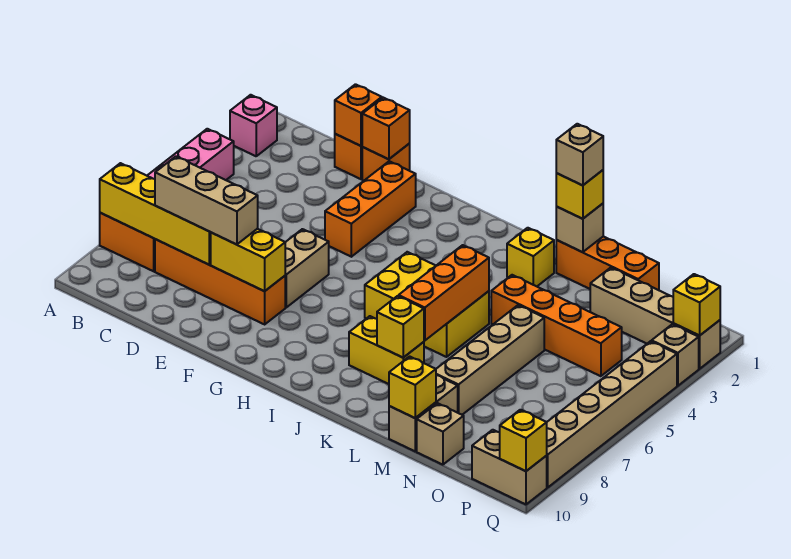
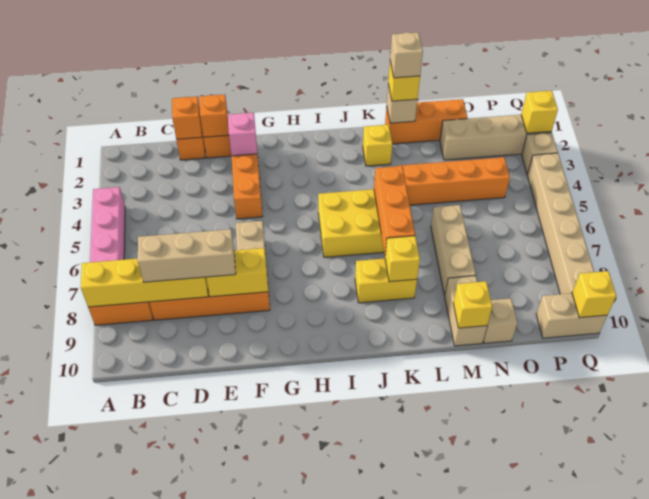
pink brick A2 level 1 -> pink brick F2 level 2
tan brick M5:M8 level 1 -> tan brick M6:M8 level 1

